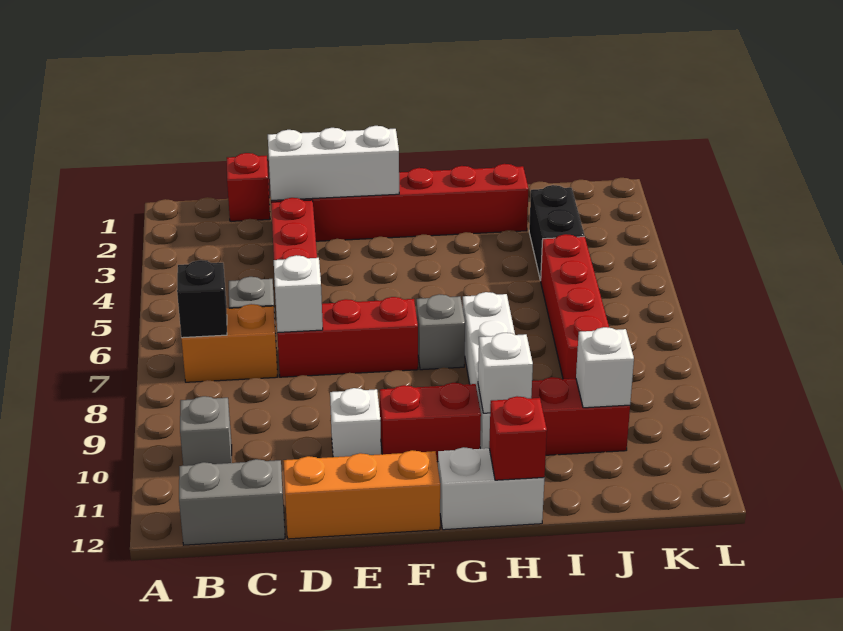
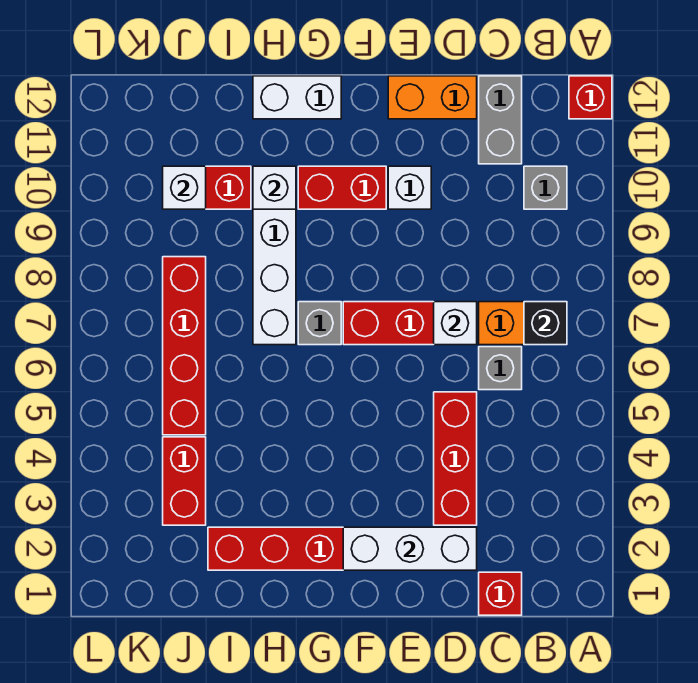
grey brick B12:C12 level 1 -> grey brick C11:C12 level 1
orange brick D12:F12 level 1 -> orange brick D12:E12 level 1
red brick H12 level 2 -> red brick A12 level 1
black brick J3:J4 level 1 -> red brick J3:J4 level 1

